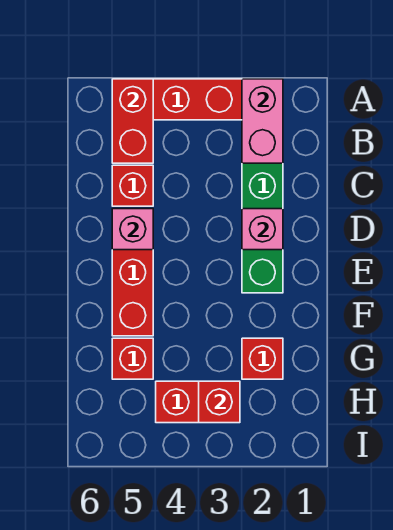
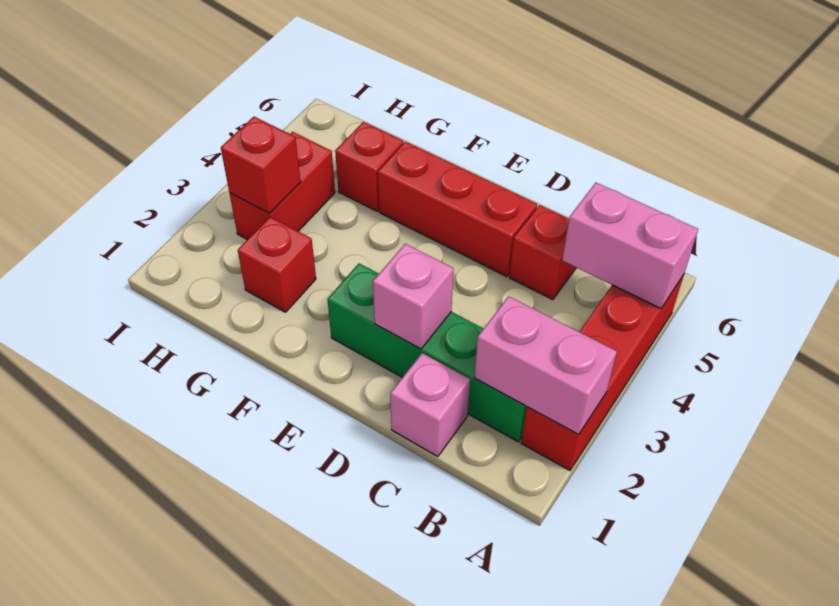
red brick A5:B5 level 2 -> pink brick A5:B5 level 2
pink brick D5 level 2 -> pink brick C1 level 1

